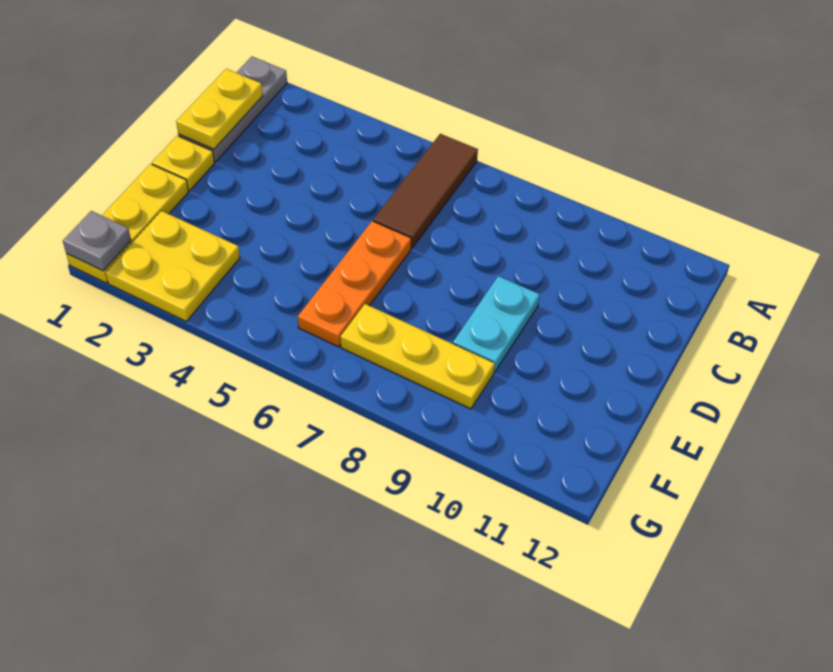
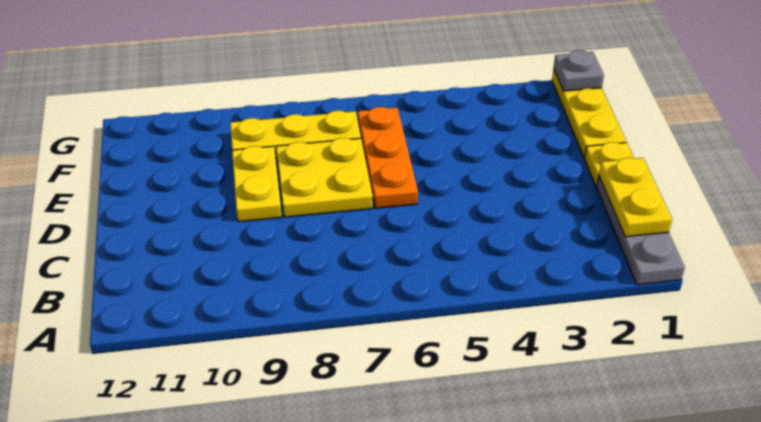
brown tile A6:C6 level 1 -> none
cyan plate D9:E9 level 1 -> yellow plate D9:E9 level 1
yellow plate F2:G3 level 1 -> yellow plate D7:E8 level 1

